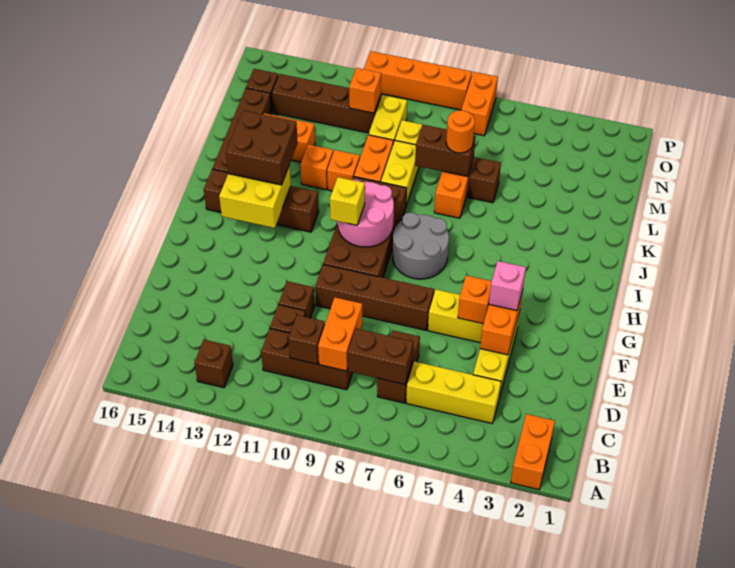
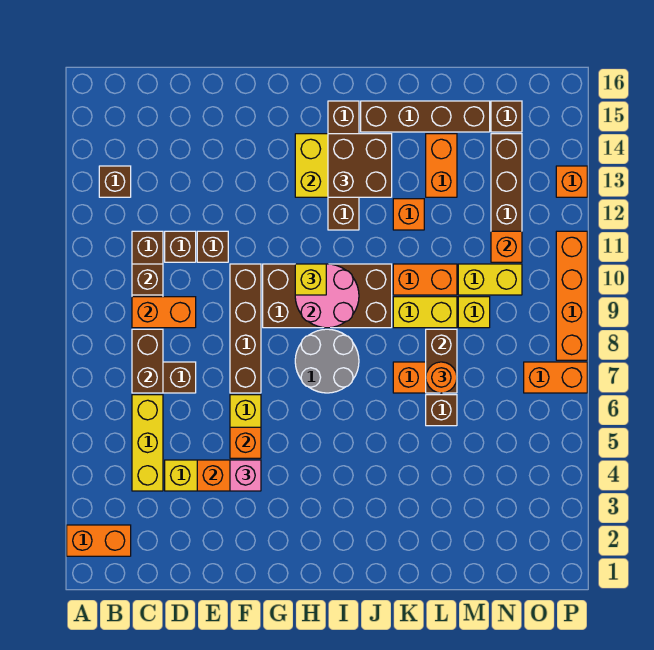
orange brick K11 level 1 -> orange brick P13 level 1

